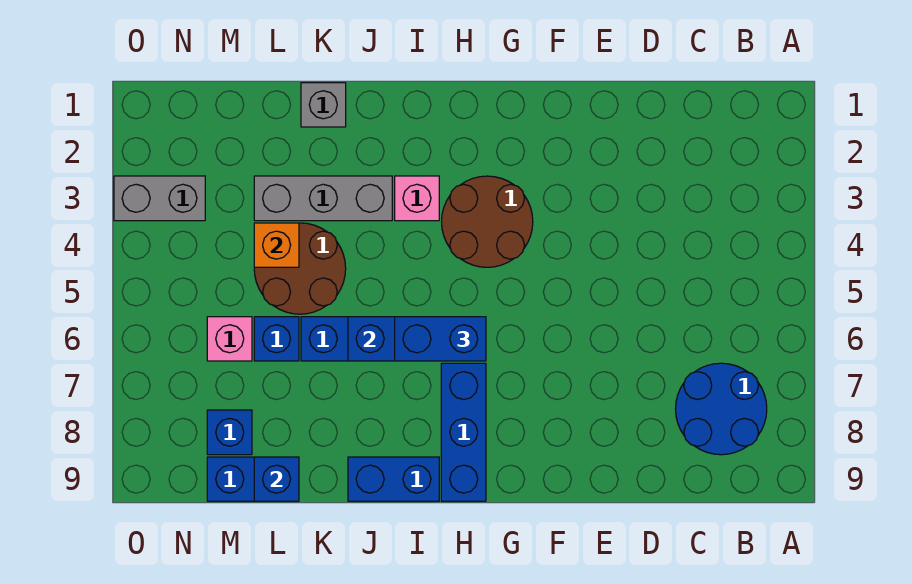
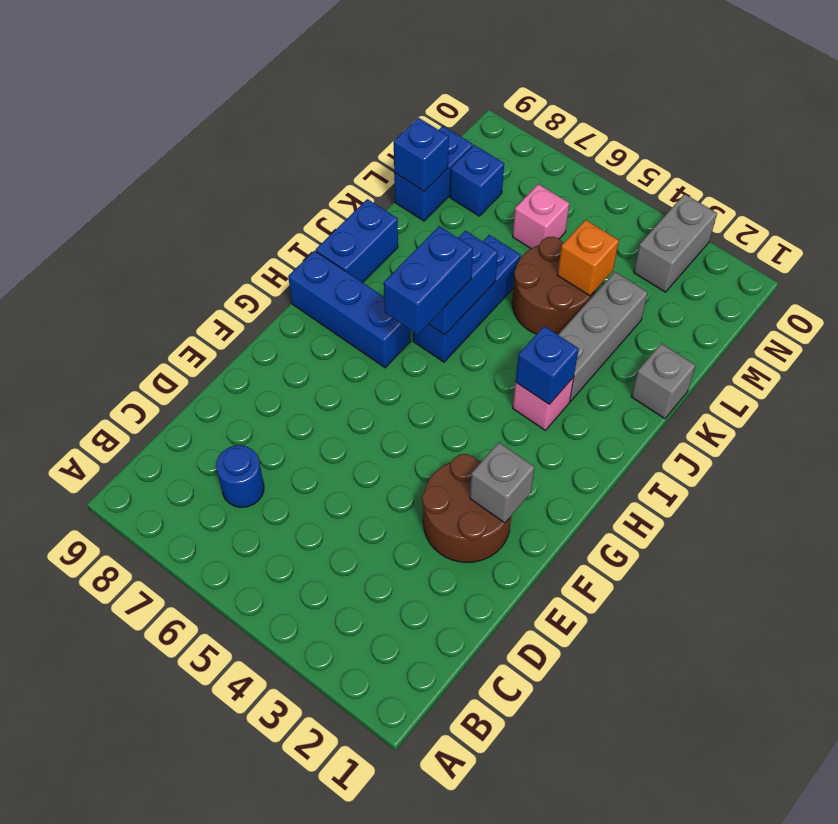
blue round brick B7:C8 level 1 -> blue round brick C7 level 1
none -> grey brick F2 level 2
brown round brick G3:H4 level 1 -> brown round brick E2:F3 level 1
blue brick L6 level 1 -> blue brick I3 level 2

